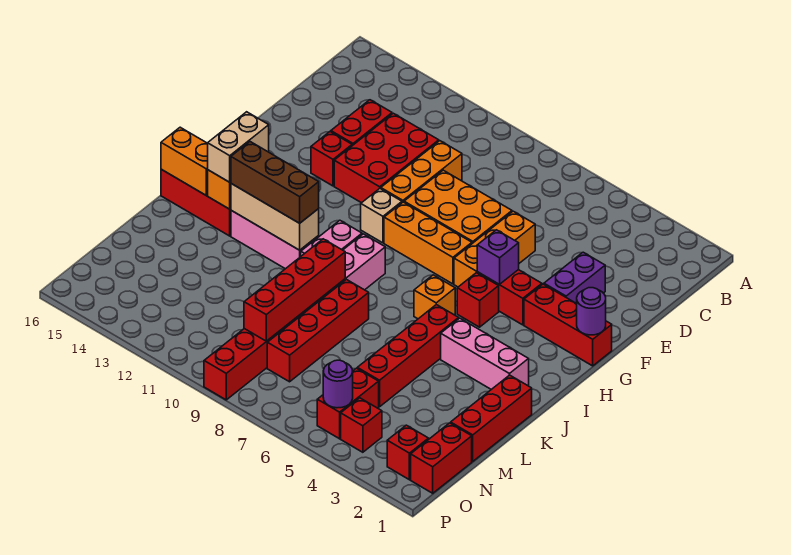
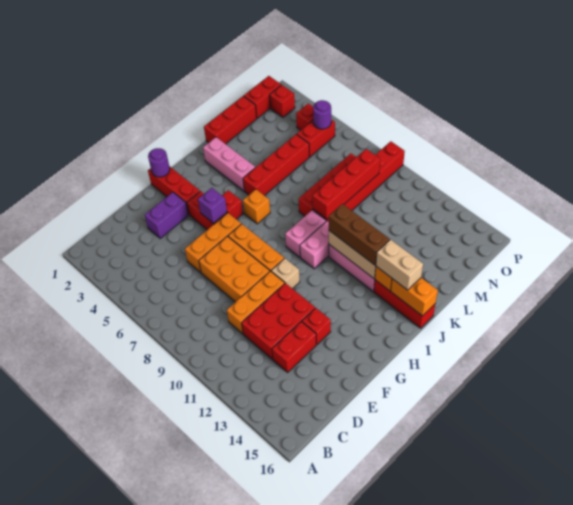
tan brick I14:J14 level 3 -> tan brick J14:J15 level 3

